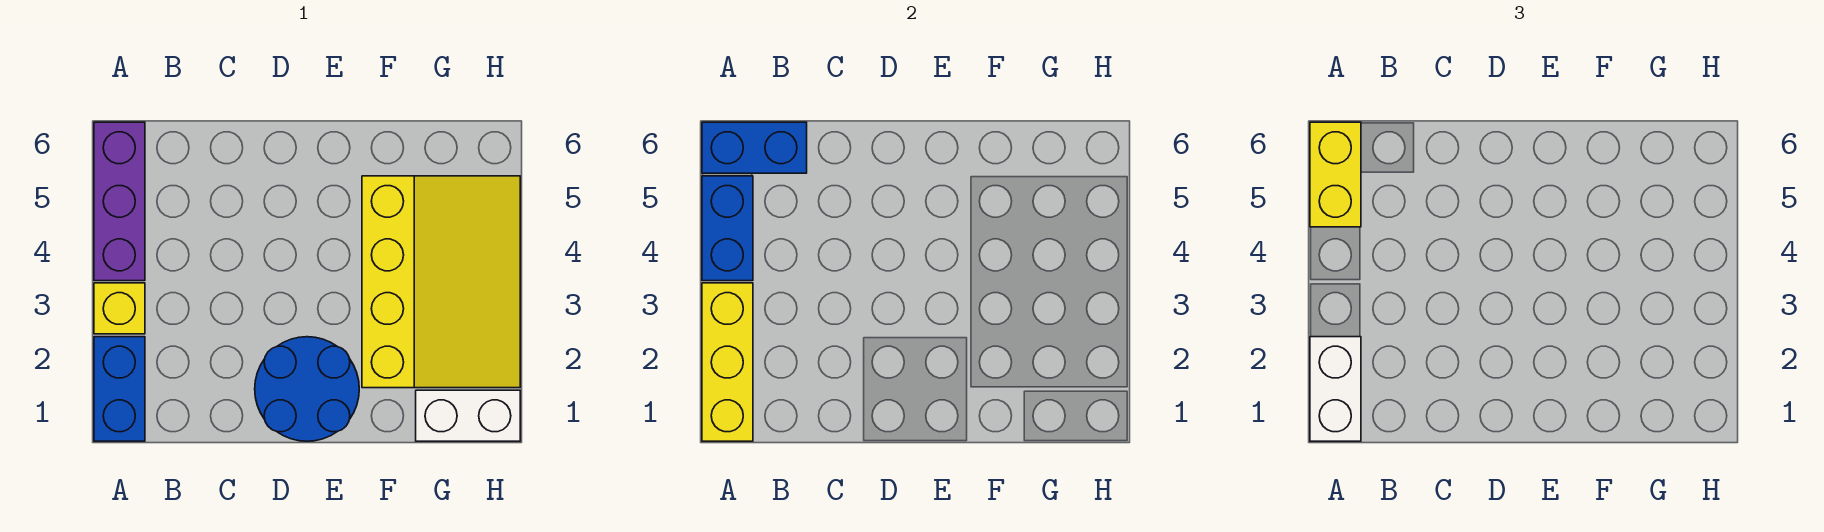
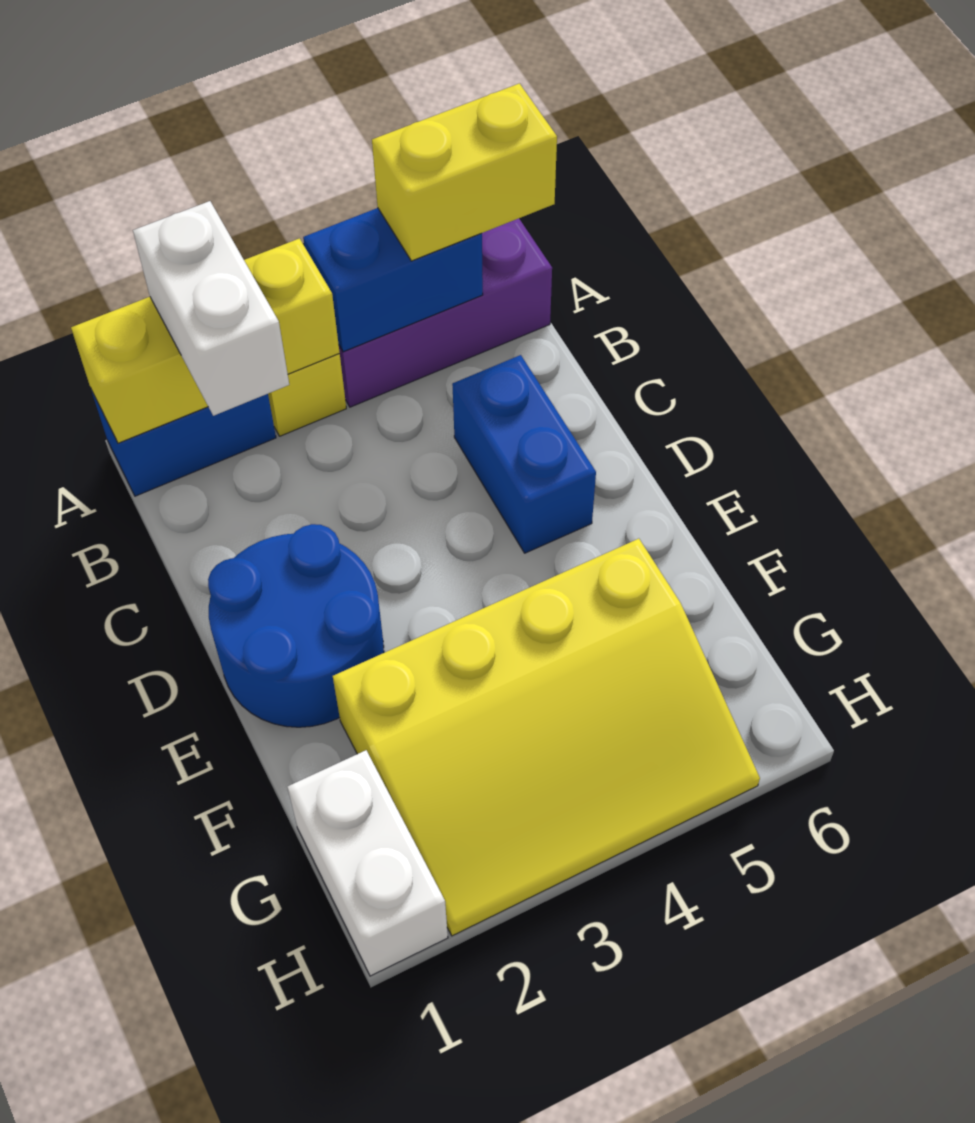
white brick A1:A2 level 3 -> white brick A2:B2 level 3
blue brick A6:B6 level 2 -> blue brick C5:D5 level 1

